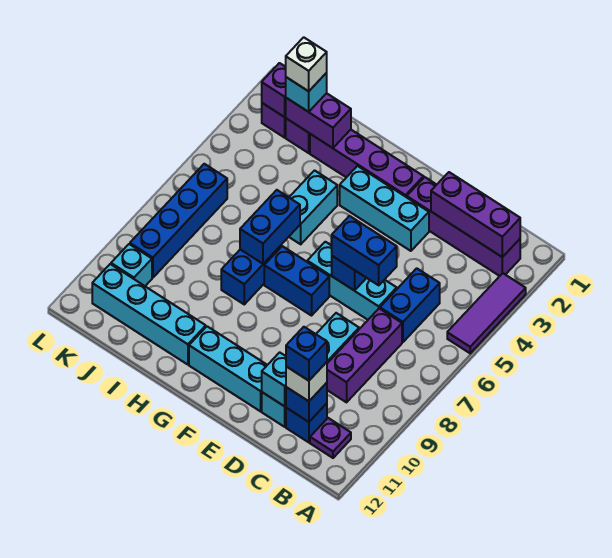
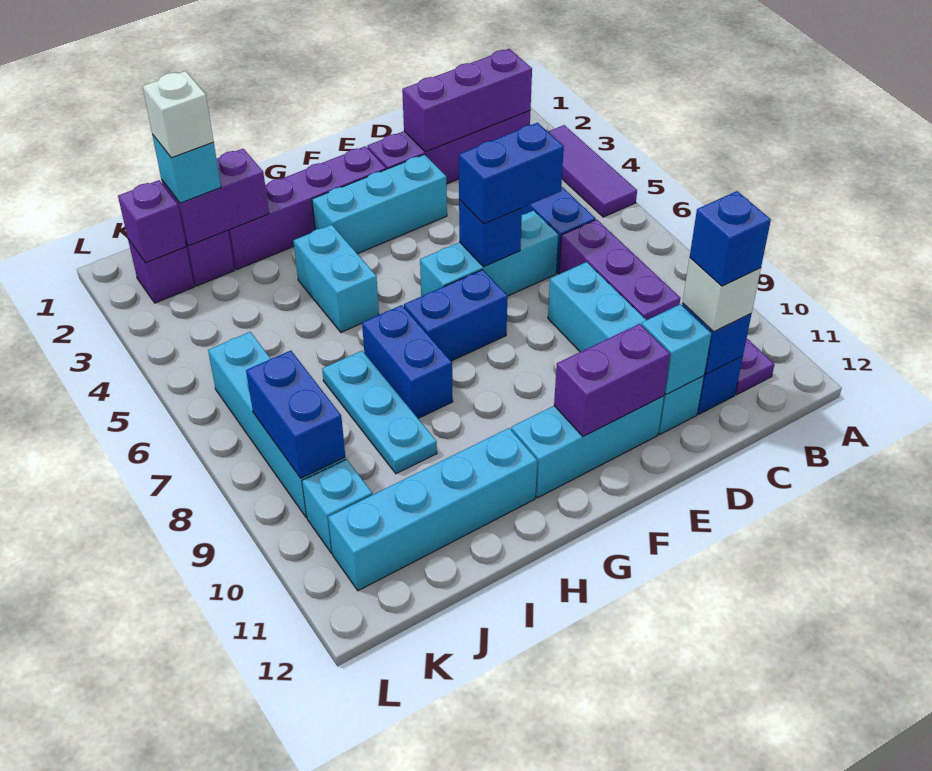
none -> purple brick E11:F11 level 2
blue brick H6:H7 level 2 -> blue brick K8:K9 level 2
none -> cyan plate I7:I9 level 1
blue brick K6:K9 level 1 -> cyan brick K6:K9 level 1

